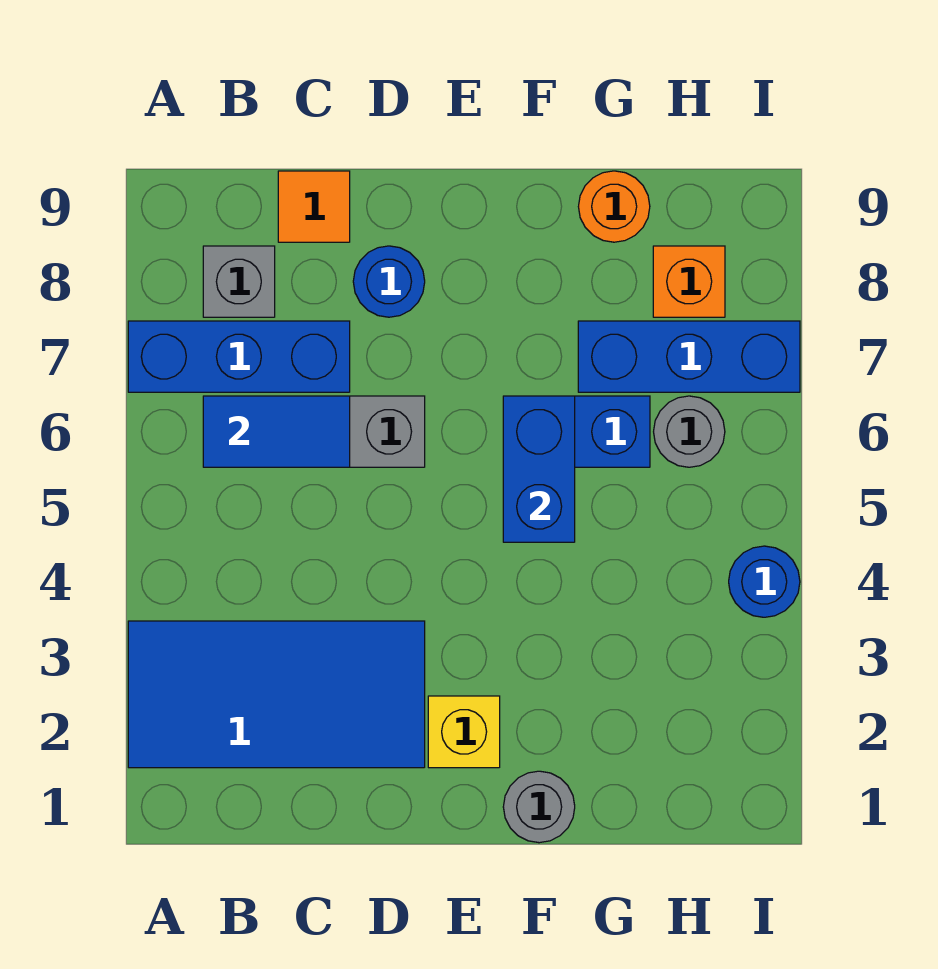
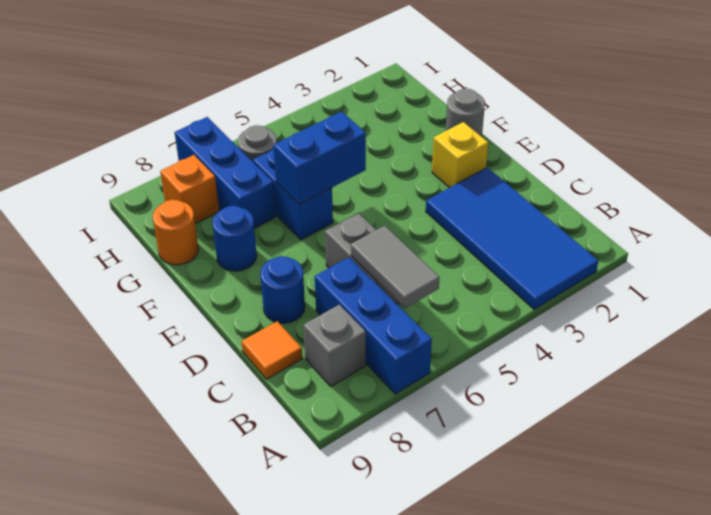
blue tile B6:C6 level 2 -> grey tile B6:C6 level 2
blue round brick I4 level 1 -> blue round brick F8 level 1

